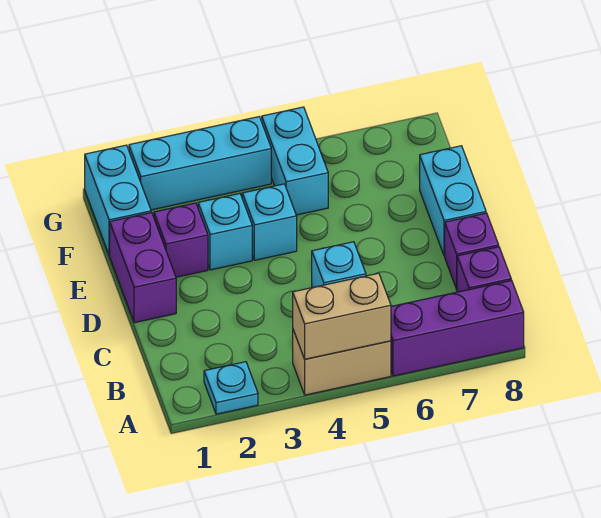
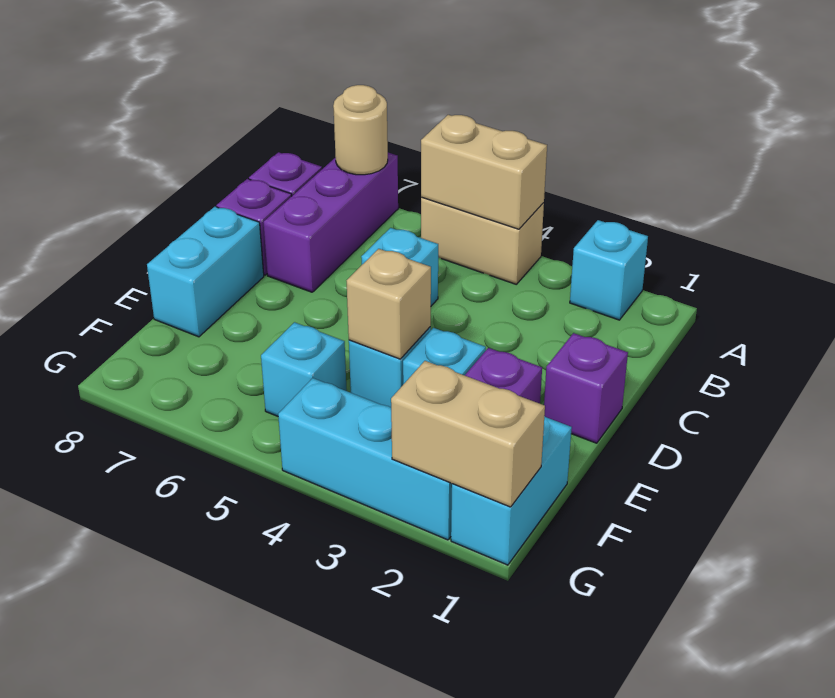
cyan plate A2 level 1 -> cyan brick A2 level 1
purple brick A6:A8 level 1 -> purple brick A7:C7 level 1
none -> tan round brick A7 level 2
purple brick D1:E1 level 1 -> purple brick D1 level 1
none -> tan brick E4 level 2
cyan brick F5:G5 level 1 -> cyan brick F5 level 1
none -> tan brick G1:G2 level 2

